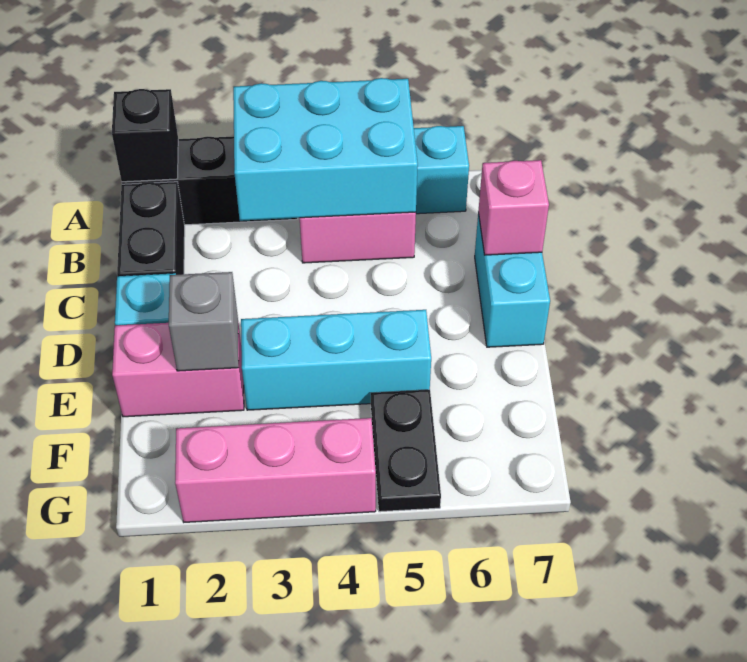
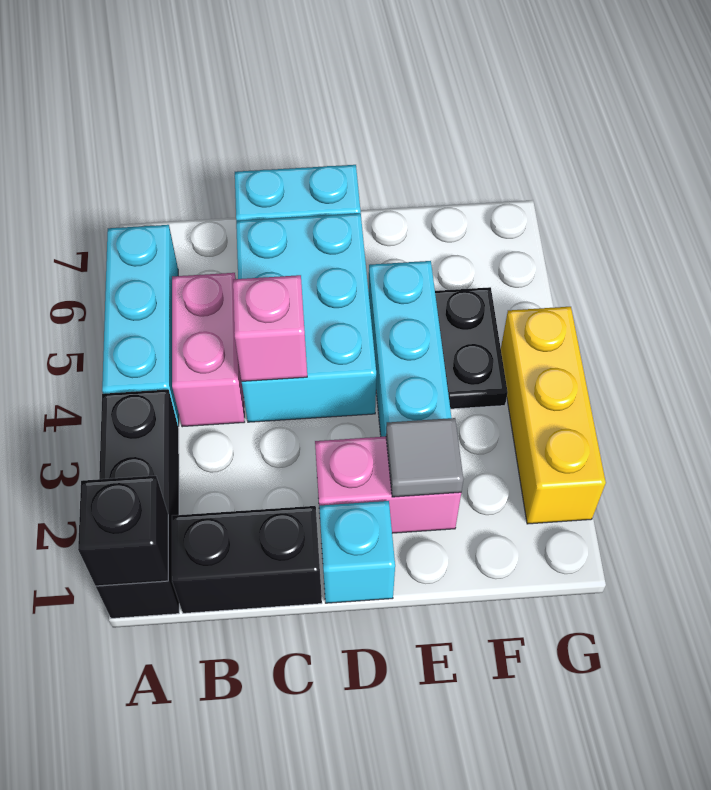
cyan brick A3:B5 level 2 -> cyan brick C4:D6 level 1
pink brick C7 level 2 -> pink brick C4 level 2
pink brick E1:E2 level 1 -> pink brick D2:E2 level 1
grey brick E2 level 2 -> grey tile E2 level 2
black plate F5:G5 level 1 -> black plate F4:F5 level 1
pink brick G2:G4 level 1 -> yellow brick G2:G4 level 1

